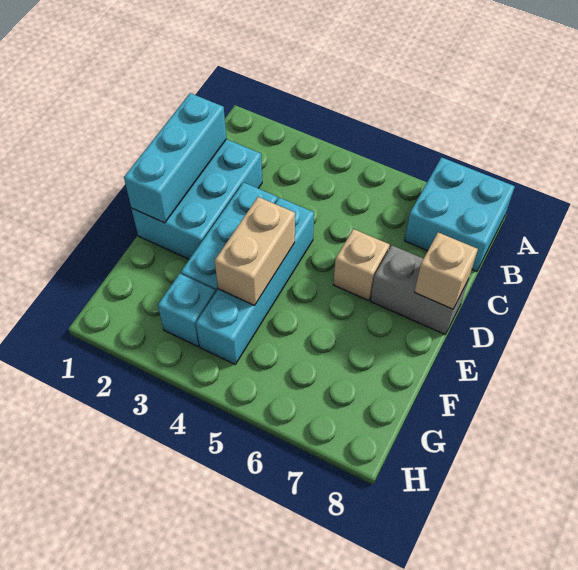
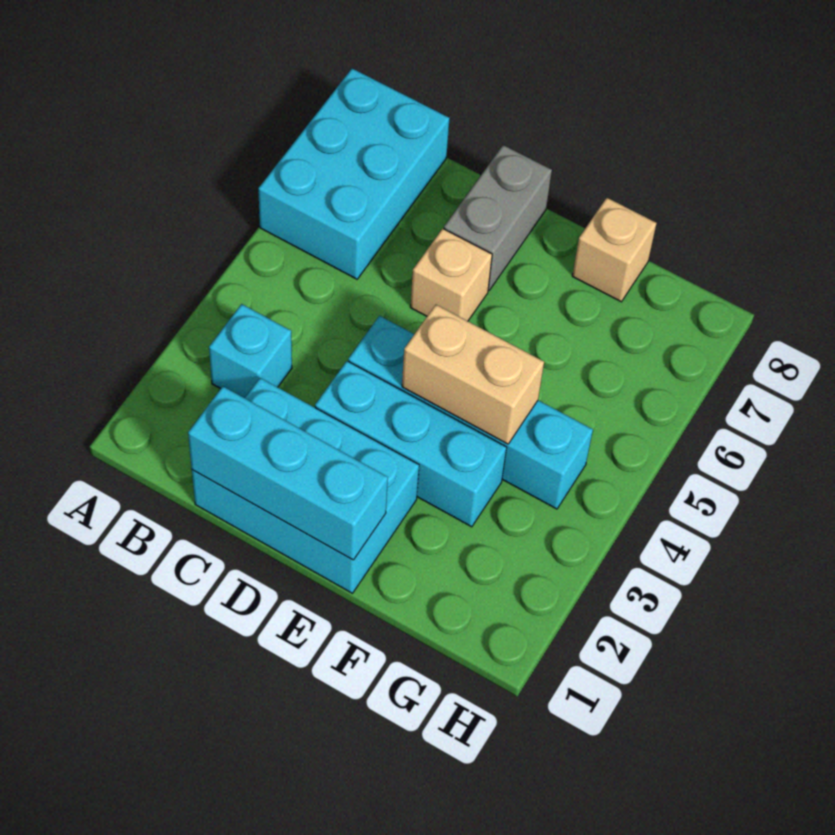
cyan brick A7:B8 level 1 -> cyan brick A6:B8 level 1
tan brick D8 level 2 -> tan brick F8 level 1
cyan brick G3 level 1 -> cyan brick B3 level 1

